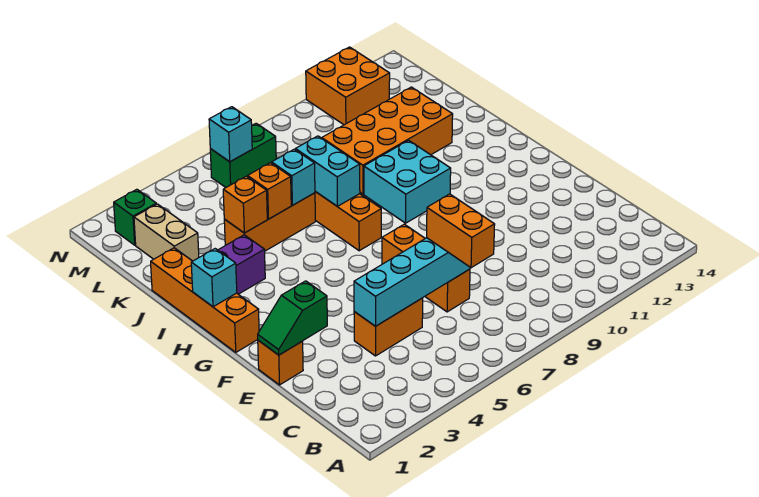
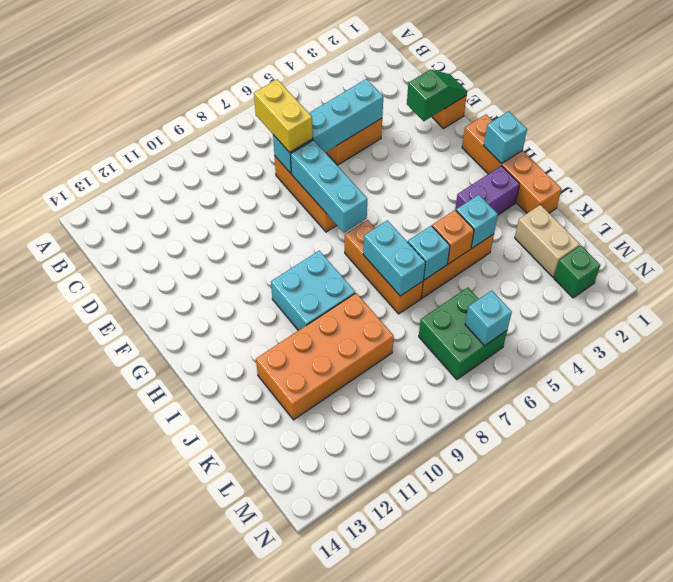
orange brick C7:D7 level 3 -> yellow brick C7:D7 level 3
none -> cyan brick E7:G7 level 2
orange brick J4 level 2 -> cyan brick J4 level 2
green brick M6:M7 level 1 -> green brick L6:M7 level 1
orange brick M11:N12 level 1 -> none

